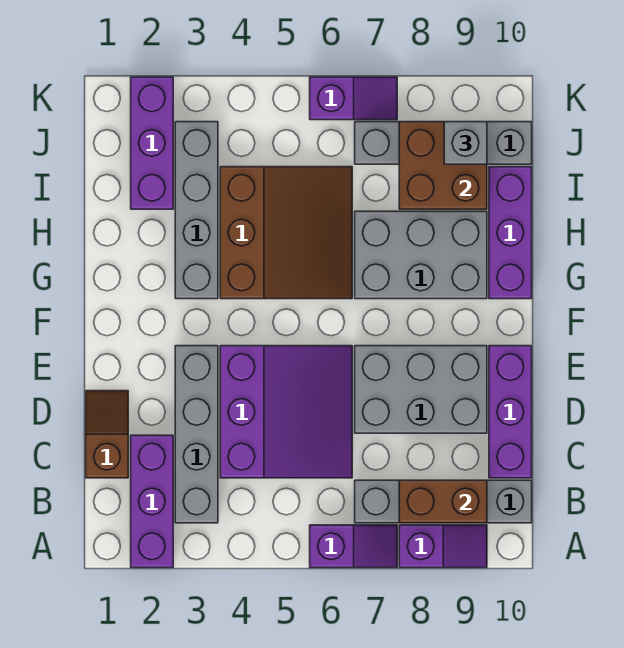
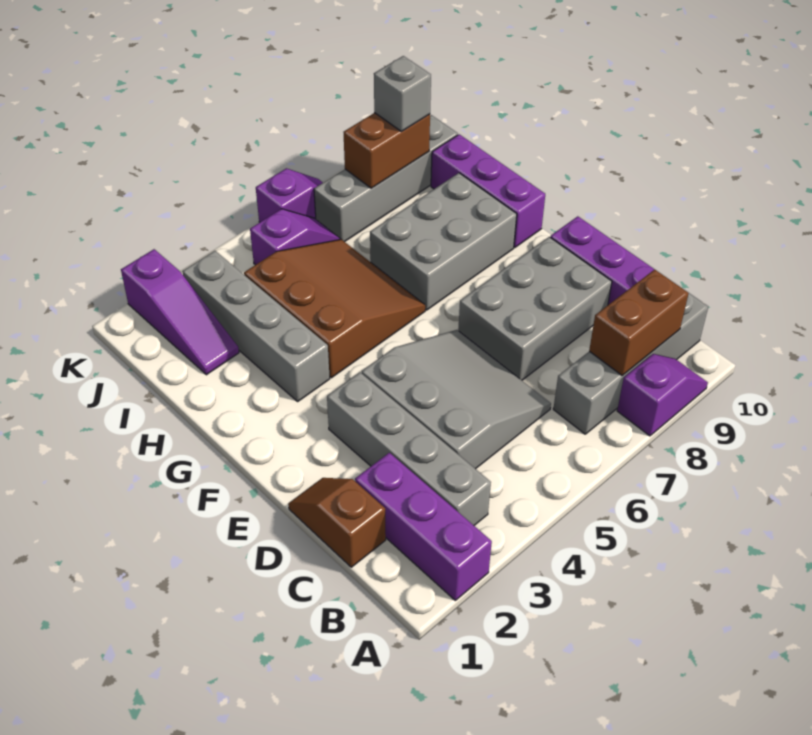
purple slope A6:A7 level 1 top 6 -> purple slope J5:J6 level 1 top 5
purple slope C4:E6 level 1 top 4 -> grey slope C4:E6 level 1 top 4
purple brick I2:K2 level 1 -> purple slope I2:K2 level 1 top K
brown brick I8:J9 level 2 -> brown brick J8:J9 level 2

